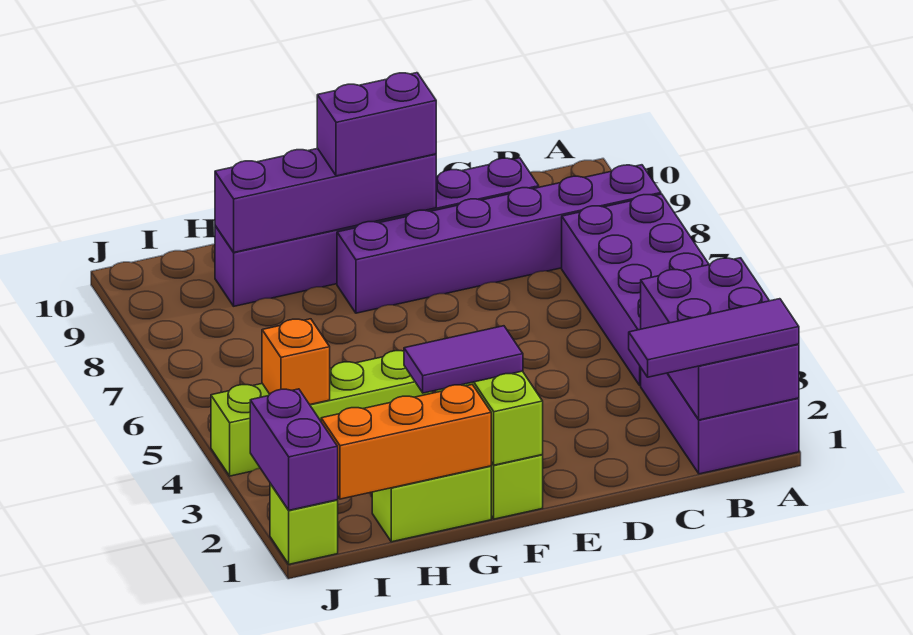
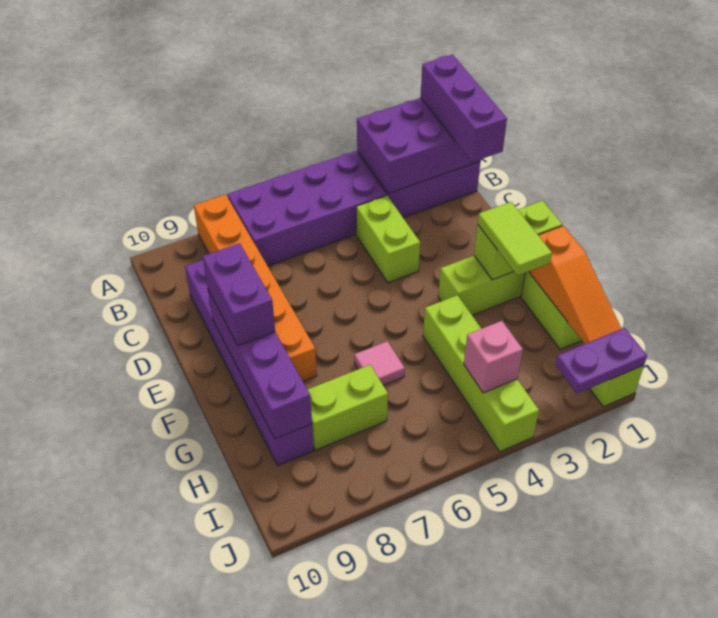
purple tile A1:C1 level 3 -> purple brick A1:C1 level 3
purple brick A8:F8 level 1 -> orange brick A8:F8 level 1
none -> lime brick C4:D4 level 1
purple tile F2:G2 level 3 -> lime tile F2:G2 level 3
orange brick G1:I1 level 2 -> orange slope G1:I1 level 2 top G
none -> pink tile G6 level 1
none -> lime brick H7:H8 level 1
orange brick I4 level 2 -> pink brick I4 level 2
purple brick J1:J2 level 2 -> purple plate J1:J2 level 2

